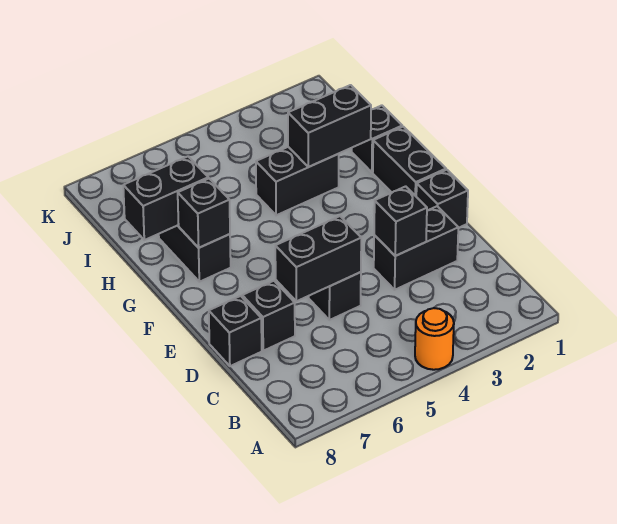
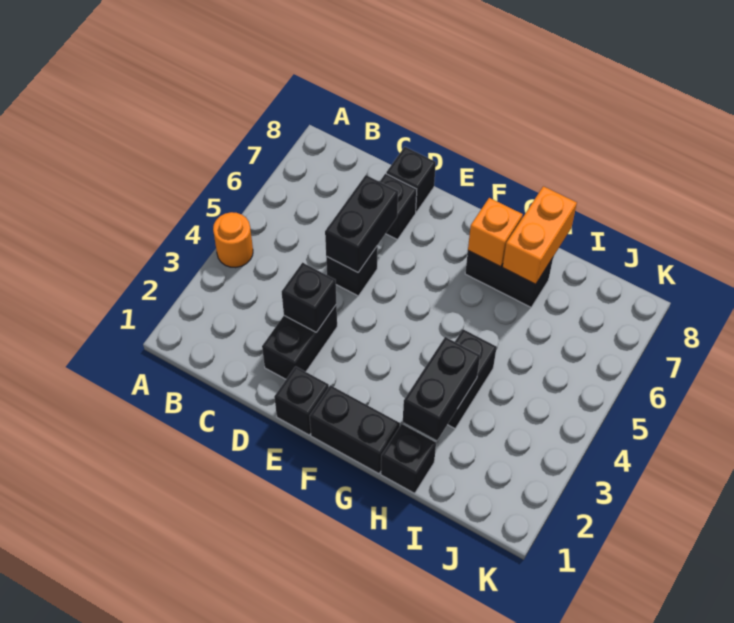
black brick G7 level 2 -> orange brick G7 level 2
black brick H7:H8 level 2 -> orange brick H7:H8 level 2

